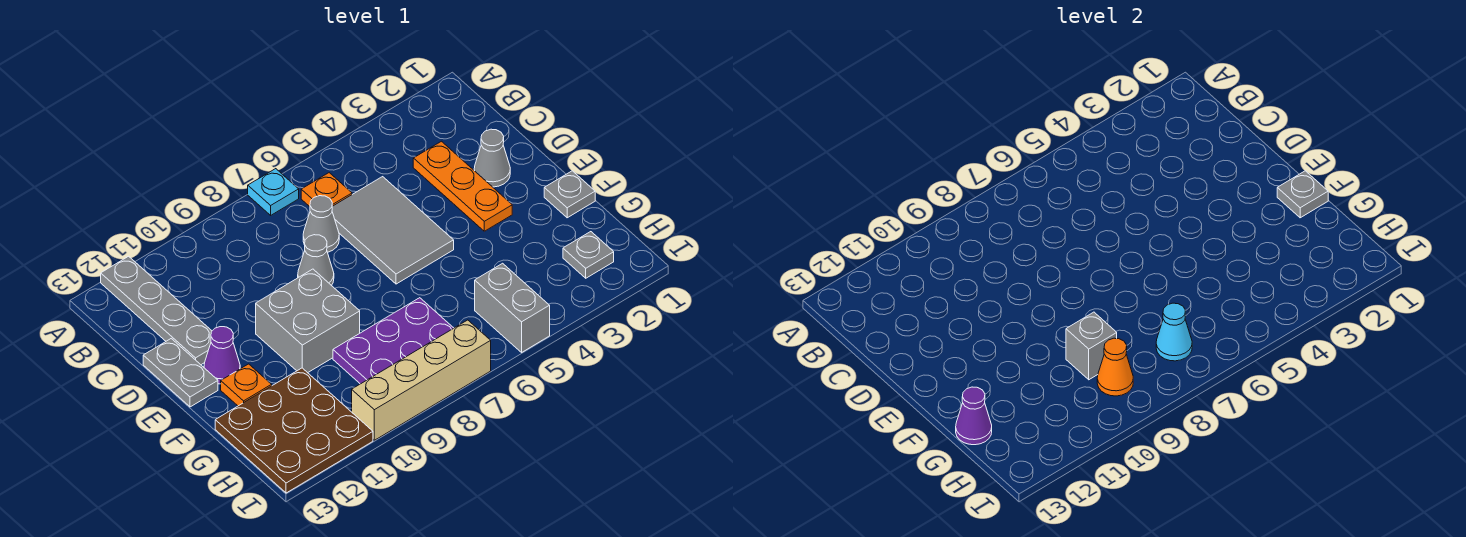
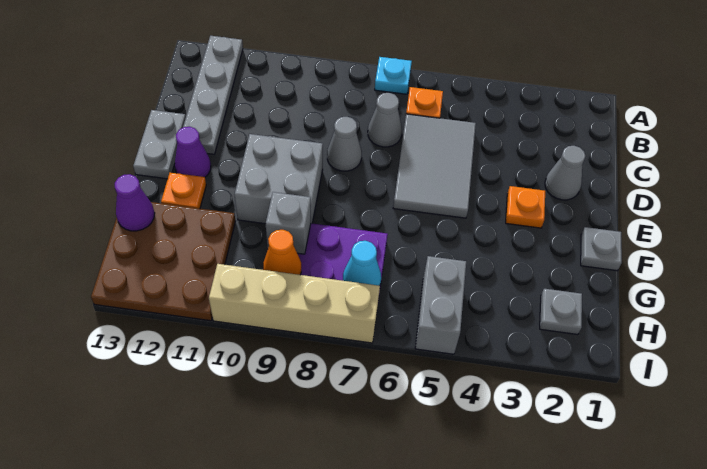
orange plate C3:E3 level 1 -> orange plate E3 level 1
grey plate F1 level 2 -> none

